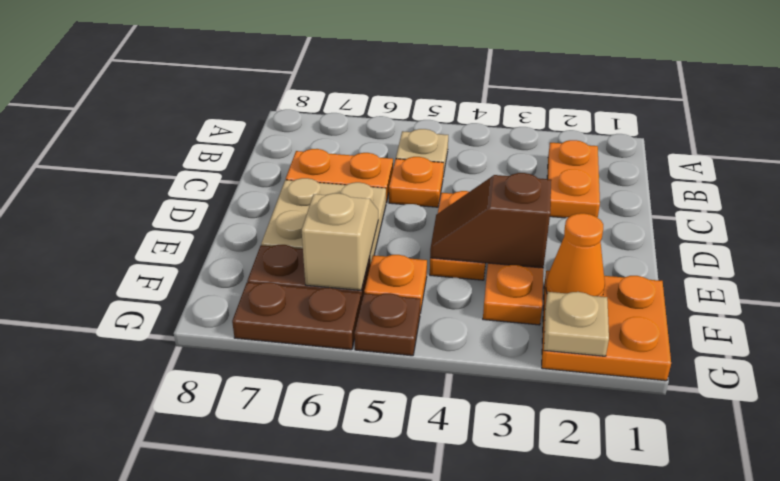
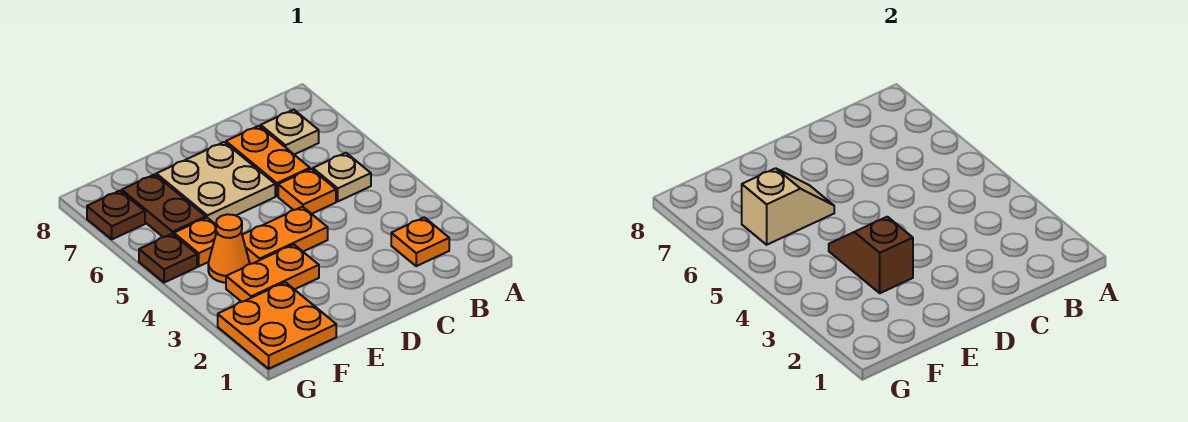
orange plate B2:C2 level 1 -> orange plate B2 level 1
orange cone F2 level 2 -> orange cone F4 level 1
tan plate G2 level 2 -> tan plate B7 level 1
brown plate G6:G7 level 1 -> brown plate G7 level 1

